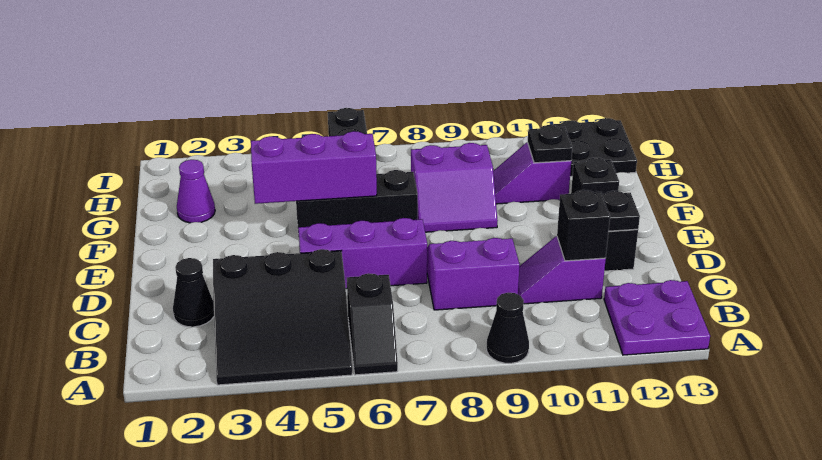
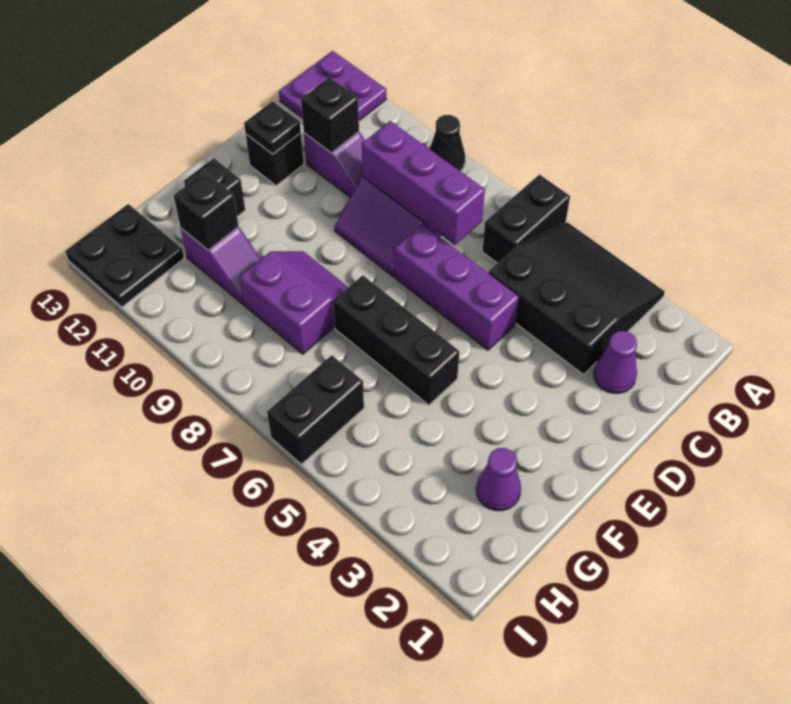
black slope A6:B6 level 1 top B -> black brick A6:B6 level 1
black cone C2 level 1 -> purple cone C2 level 1
purple brick F4:F6 level 2 -> purple brick C7:C9 level 2
black plate G11 level 2 -> black brick G11 level 2

